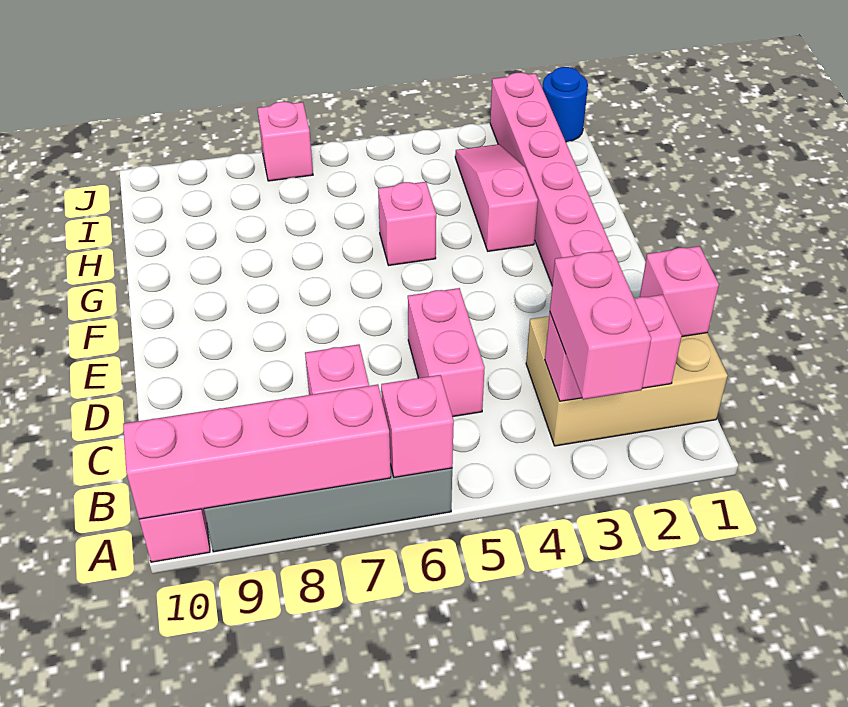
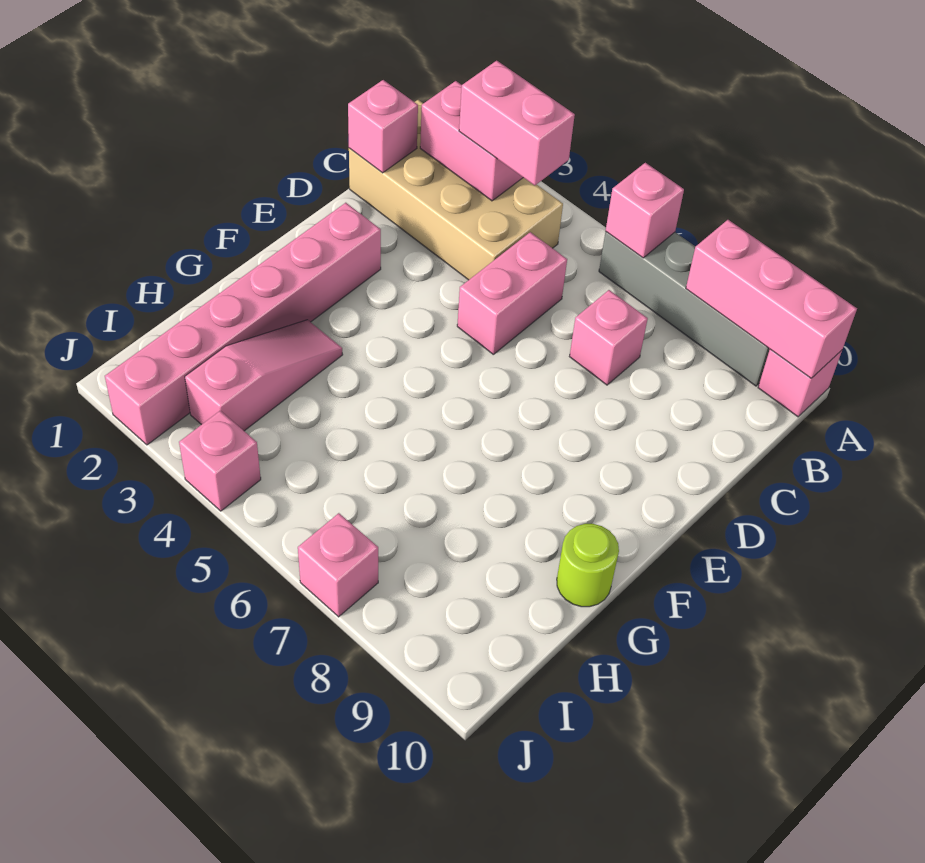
pink brick A3:B3 level 3 -> pink brick B3:B4 level 3
pink brick A7:A10 level 2 -> pink brick A8:A10 level 2
tan brick B1:C3 level 1 -> tan brick B1:C4 level 1
pink slope G3:I3 level 1 top G -> pink slope G3:I3 level 1 top I
pink brick G5 level 1 -> pink brick J4 level 1
none -> lime round brick G10 level 1
blue round brick J1 level 1 -> none

